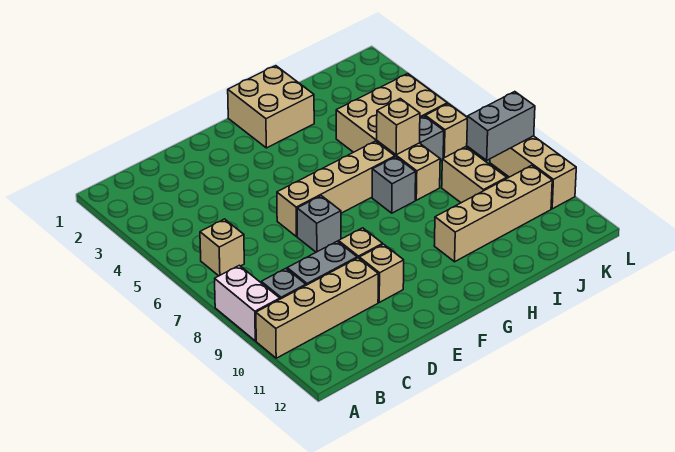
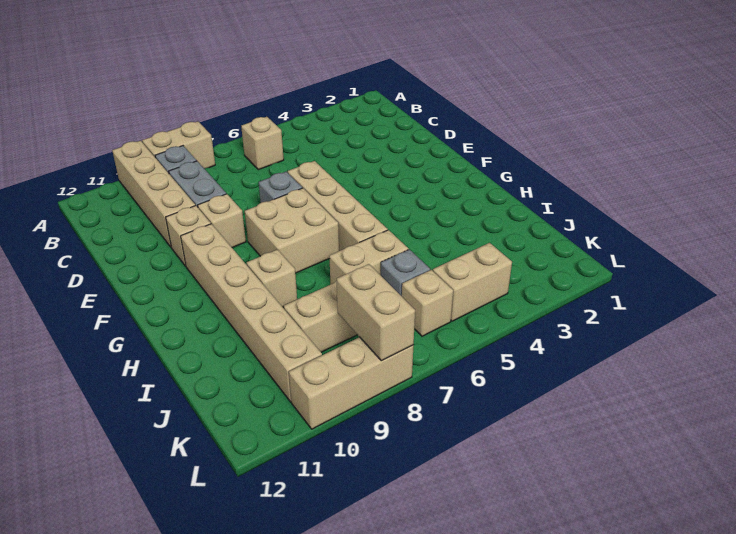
white brick A8:A9 level 1 -> tan brick A8:A9 level 1
tan brick G1:H2 level 1 -> tan brick F7:G8 level 1
grey brick H7 level 1 -> none
tan brick H10:K10 level 1 -> tan brick F10:K10 level 1
tan brick I4:K5 level 1 -> tan brick K4:K5 level 1
tan brick I6 level 2 -> tan brick H9 level 1
grey brick K8:L8 level 2 -> tan brick K8:L8 level 2

